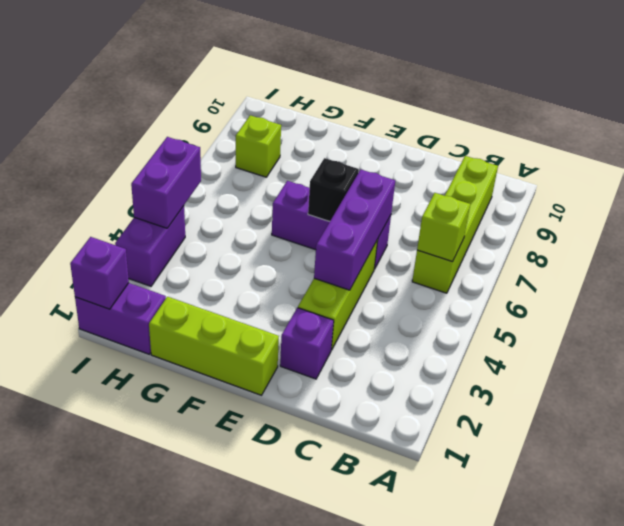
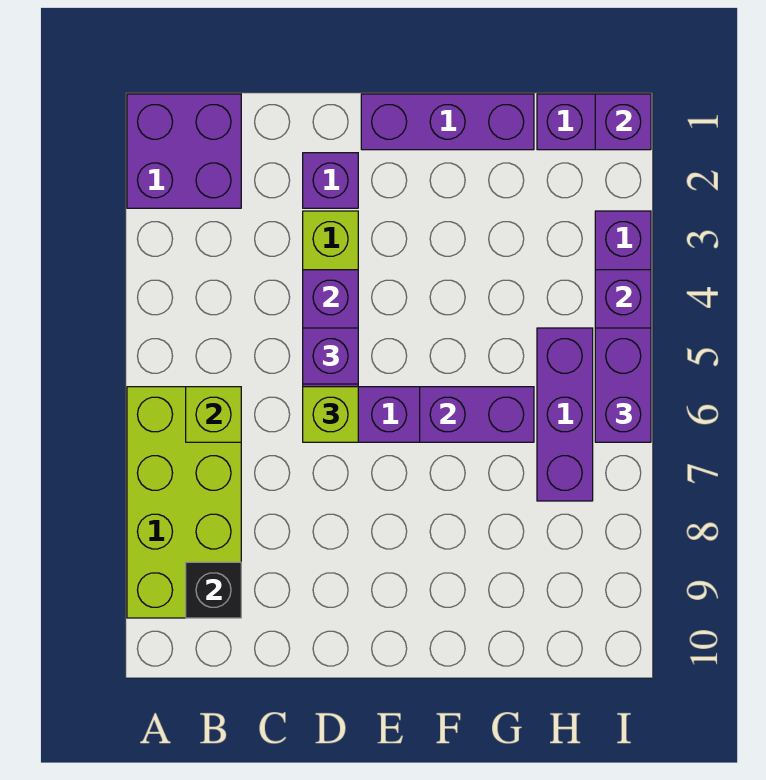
none -> purple brick A1:B2 level 1
lime brick B6:B9 level 1 -> lime brick A6:B9 level 1
none -> purple brick D5 level 3
lime brick E1:G1 level 1 -> purple brick E1:G1 level 1
black brick E6 level 2 -> black brick B9 level 2
none -> purple brick F6:G6 level 2
none -> purple brick H5:H7 level 1
lime brick H8 level 1 -> lime brick D6 level 3
none -> purple brick I5:I6 level 3

